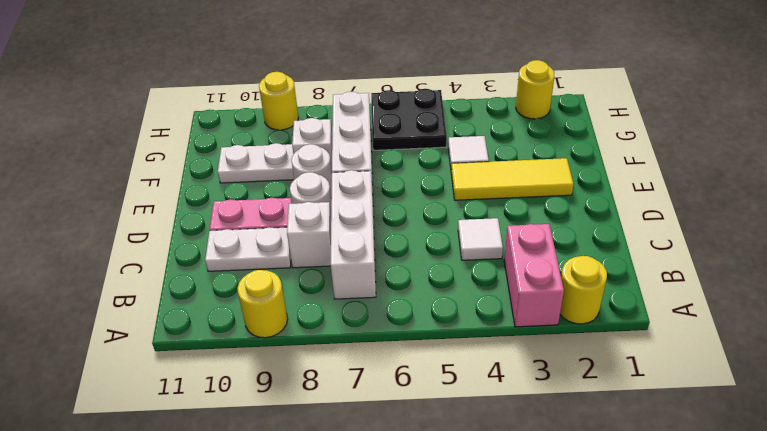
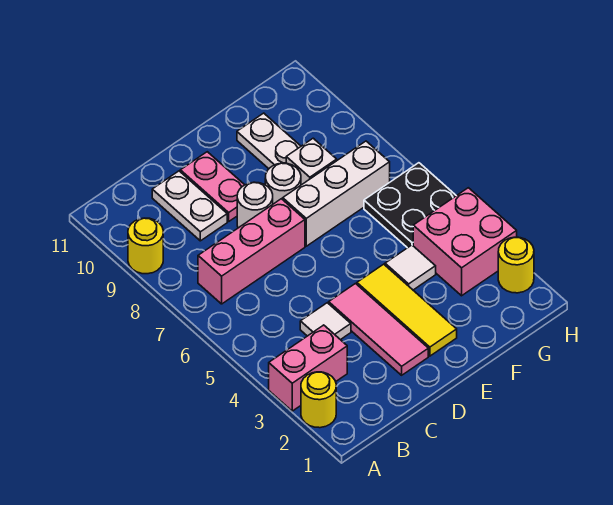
white brick B7:D7 level 1 -> pink brick B7:D7 level 1
white brick C8 level 1 -> none
none -> pink tile D2:D4 level 1
none -> pink brick G3:H4 level 1
yellow round brick H9 level 1 -> none

